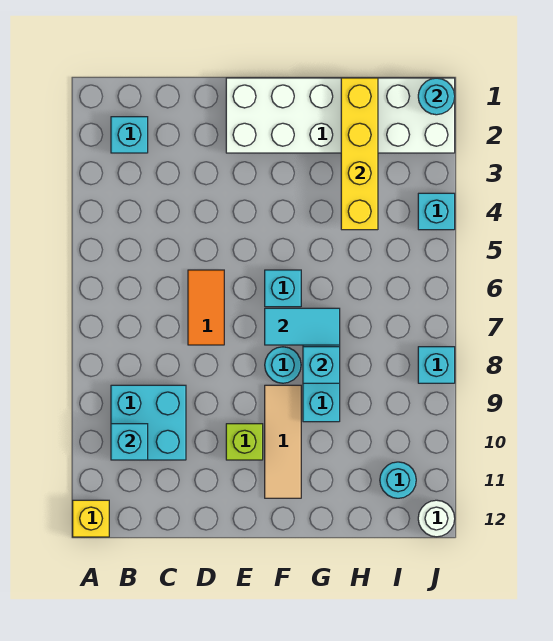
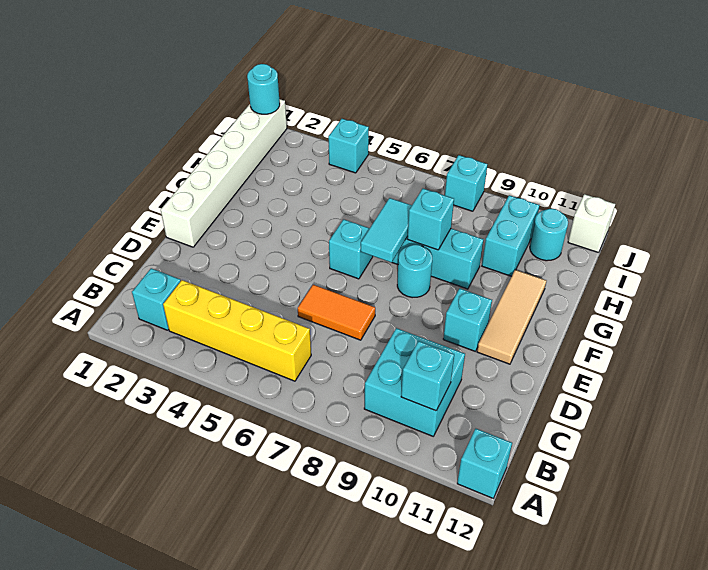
yellow brick A12 level 1 -> cyan brick A12 level 1
white brick E1:J2 level 1 -> white brick E1:J1 level 1
lime brick E10 level 1 -> cyan brick E10 level 1
tan tile F9:F11 level 1 -> tan tile E11:G11 level 1
yellow brick H1:H4 level 2 -> yellow brick B3:B6 level 1
none -> cyan brick H10:I10 level 1
white round brick J12 level 1 -> white brick J12 level 1

